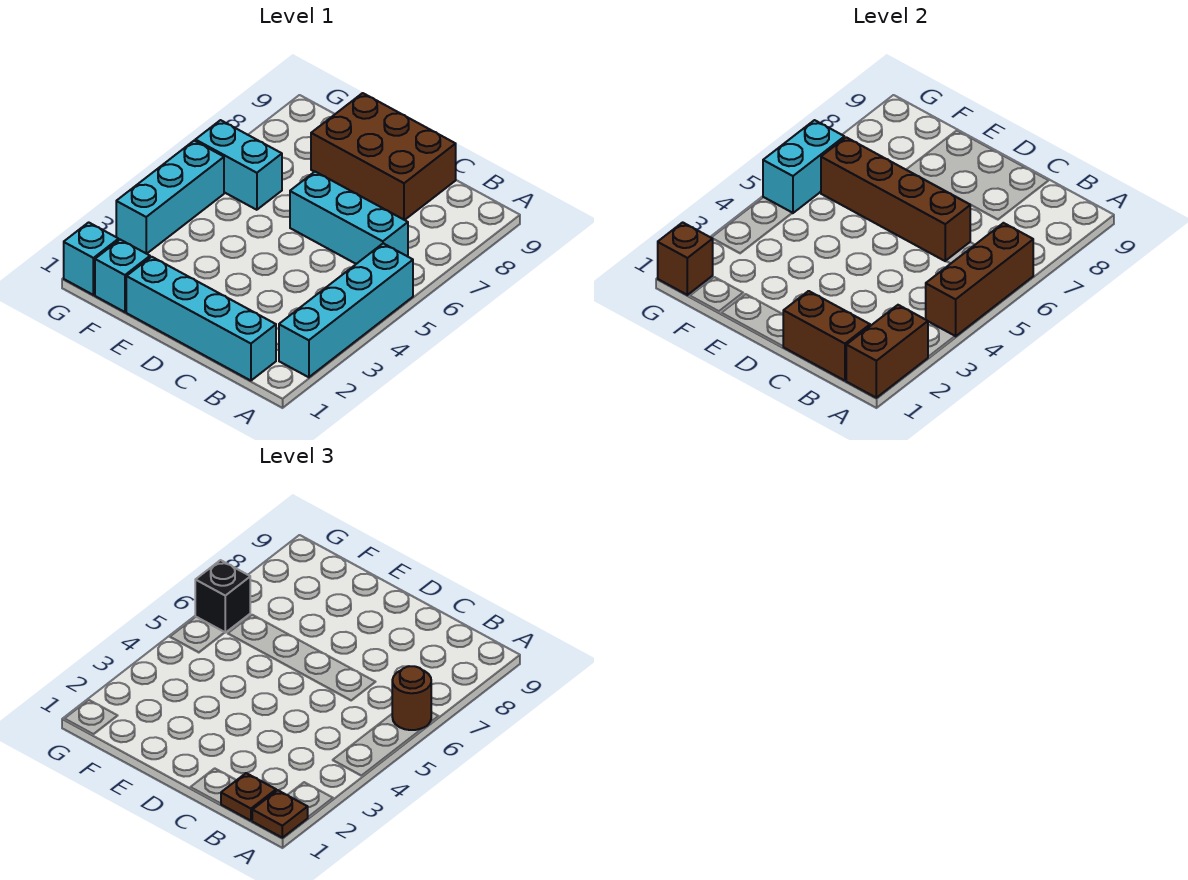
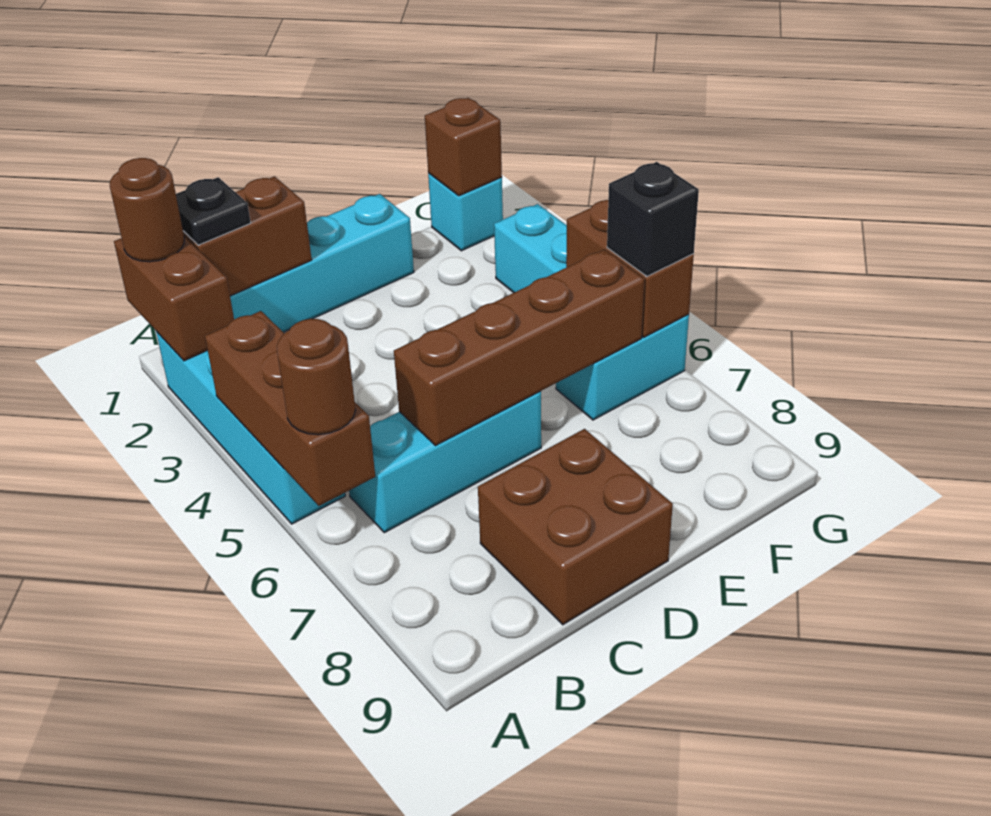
brown plate A1 level 3 -> brown round brick A1 level 3
brown plate B1 level 3 -> black plate B1 level 3
brown brick C8:E9 level 1 -> brown brick C8:D9 level 1
cyan brick F1 level 1 -> none
cyan brick G5:G6 level 2 -> brown brick G5:G6 level 2

